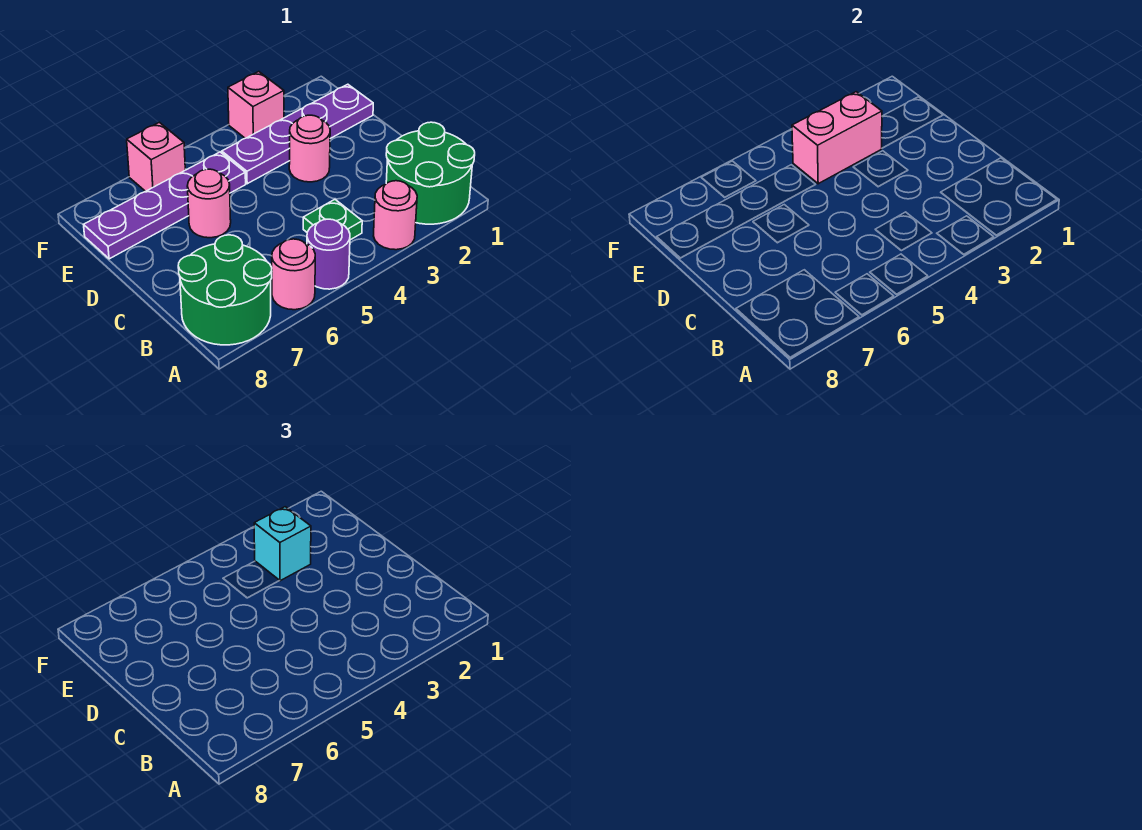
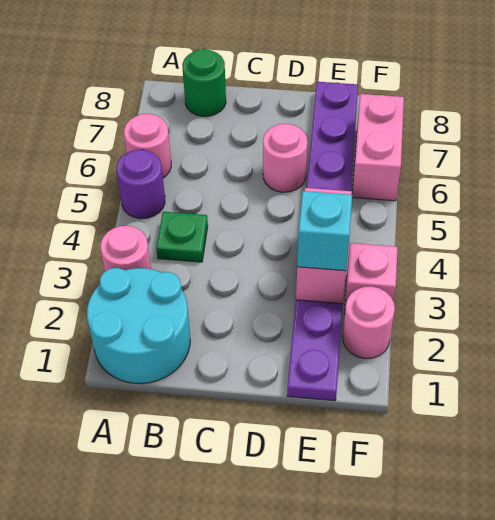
green round brick A1:B2 level 1 -> cyan round brick A1:B2 level 1
green round brick A7:B8 level 1 -> green round brick B8 level 1
pink round brick D3 level 1 -> pink round brick F2 level 1
pink brick F6 level 1 -> pink brick F6:F7 level 1

